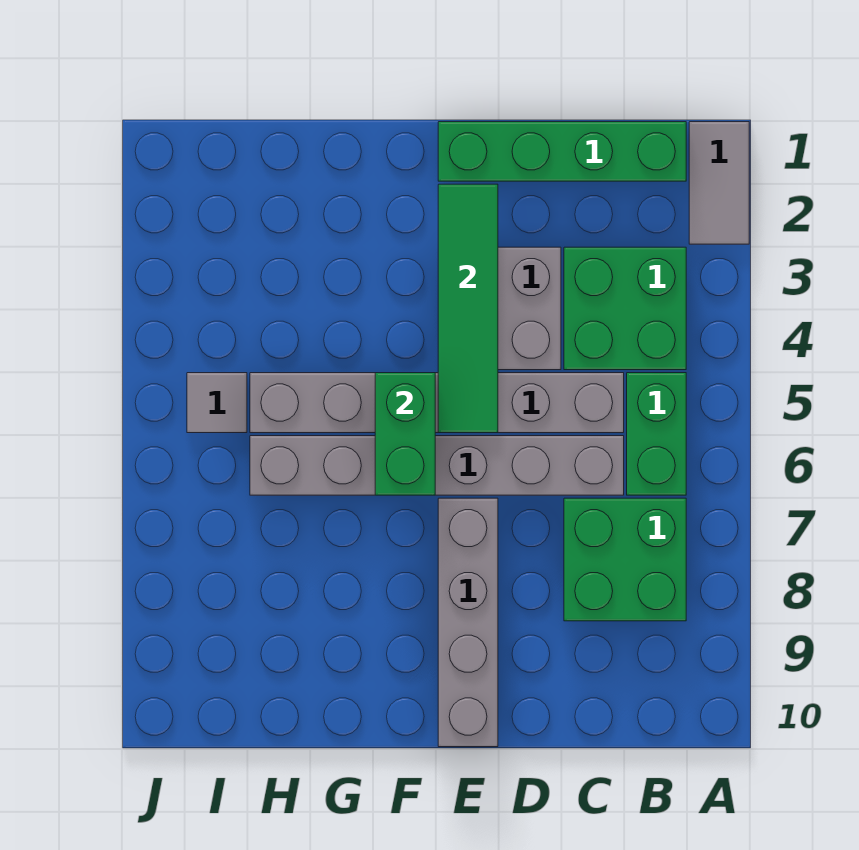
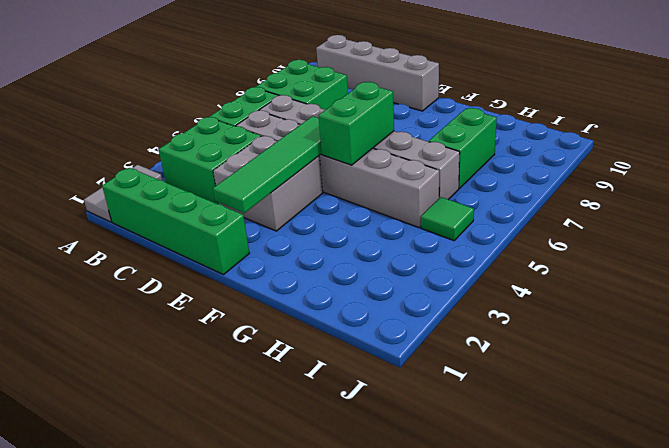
grey brick E7:E10 level 1 -> grey brick B10:E10 level 1
none -> green brick H7:H8 level 1
grey tile I5 level 1 -> green tile I5 level 1

